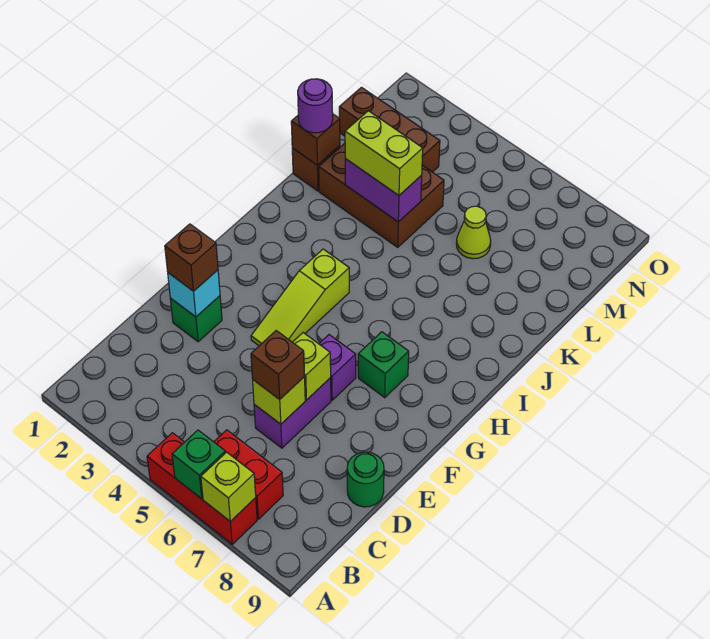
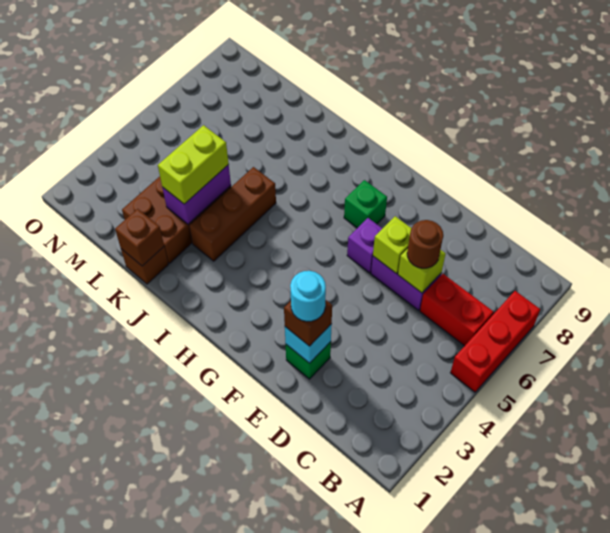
green brick A6 level 2 -> none
lime brick A7 level 2 -> none
red brick B6:B7 level 1 -> red brick B6:C6 level 1
brown brick D6 level 3 -> brown round brick D6 level 3
green round brick D9 level 1 -> none
none -> cyan round brick E2 level 4
lime slope F4:H4 level 1 top H -> none
purple round brick K1 level 3 -> none
lime cone L6 level 1 -> none
brown brick M1:M3 level 1 -> brown brick J3:J5 level 1

